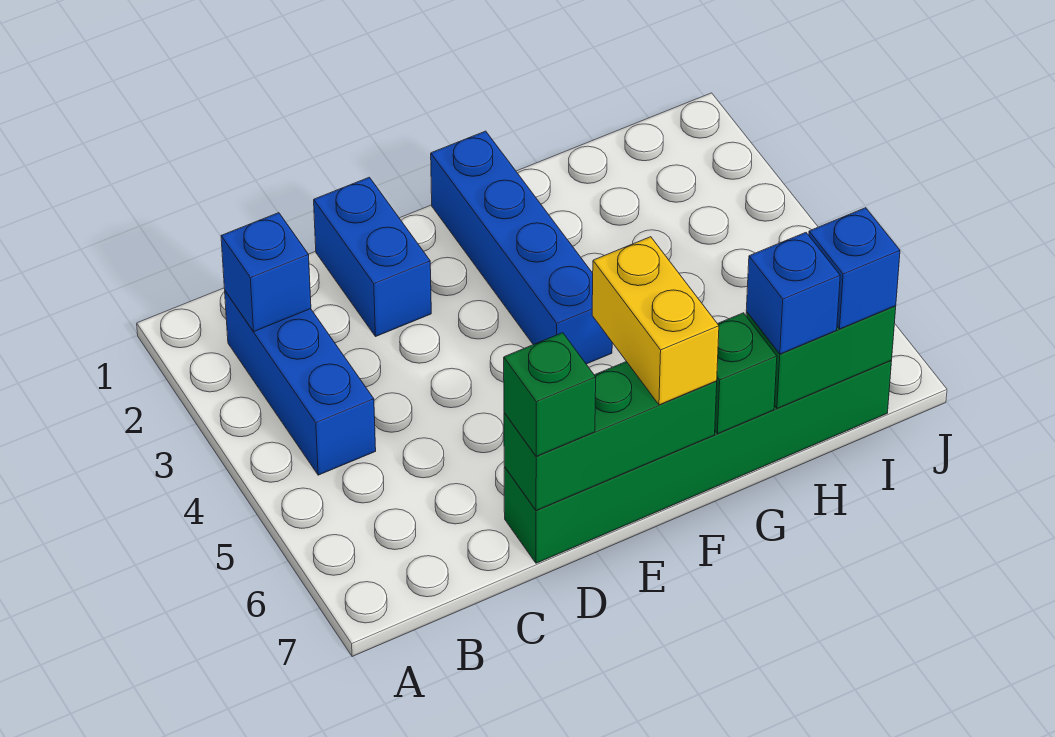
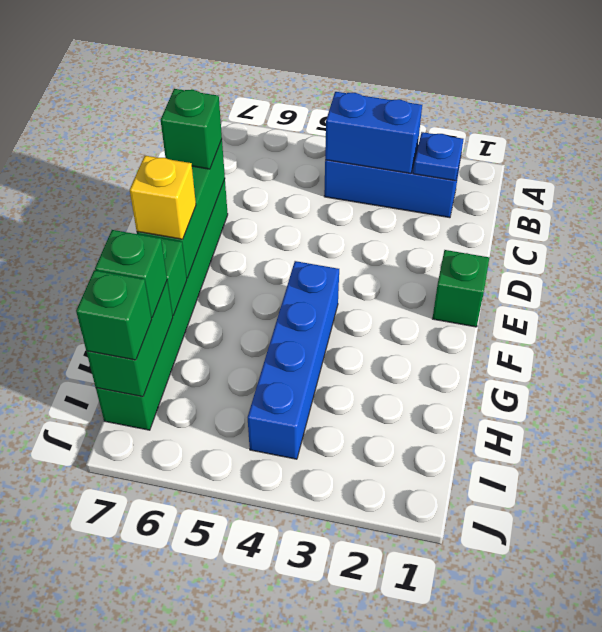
blue brick B2 level 2 -> blue plate B2 level 2
blue brick D1:D2 level 1 -> blue brick B3:B4 level 2
none -> green brick E1 level 1
blue brick F1:F4 level 1 -> blue brick F4:I4 level 1
yellow brick F6:F7 level 3 -> yellow brick F7 level 3
blue brick H7 level 3 -> green brick H7 level 3
blue brick I7 level 3 -> green brick I7 level 3

